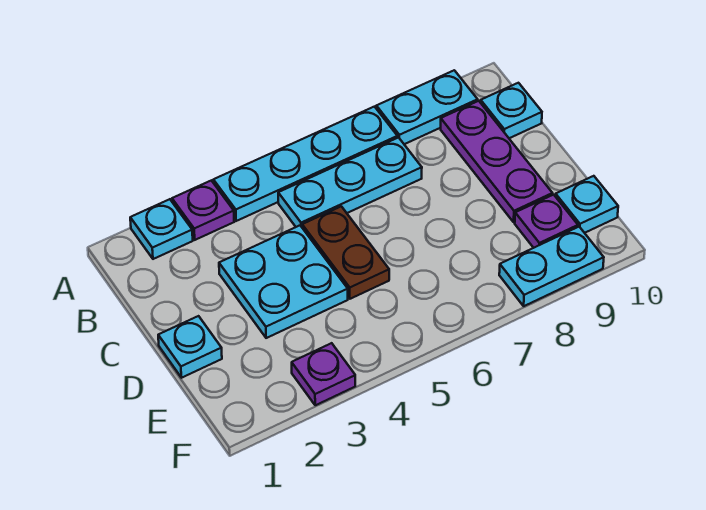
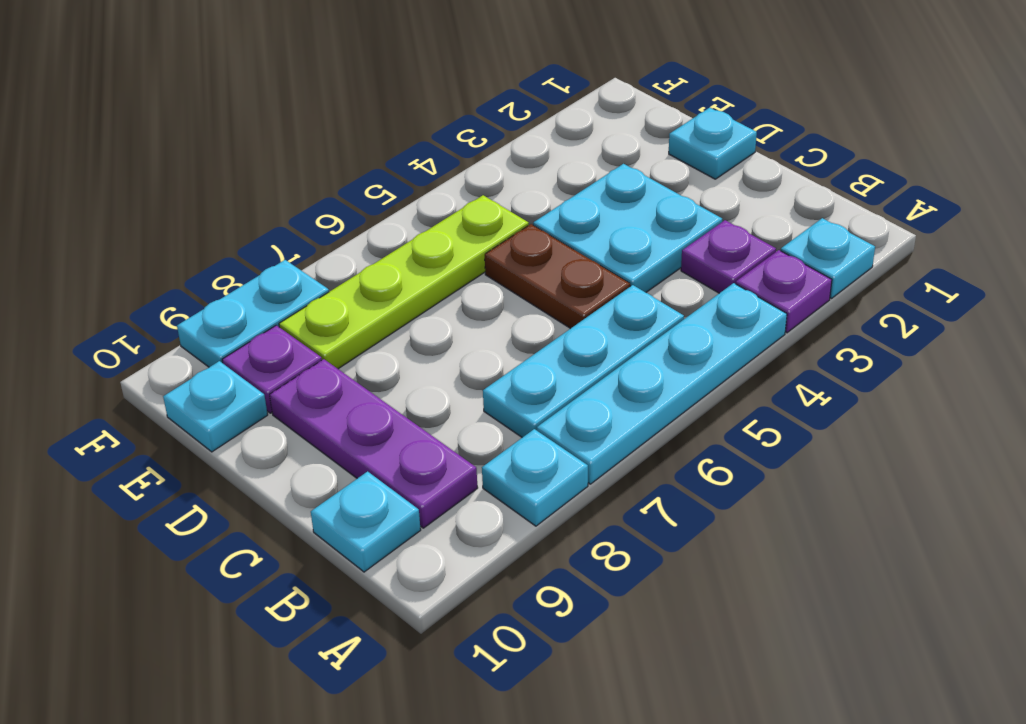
cyan plate A8:A9 level 1 -> cyan plate A8 level 1
none -> lime plate E5:E8 level 1
purple plate F3 level 1 -> purple plate B3 level 1

